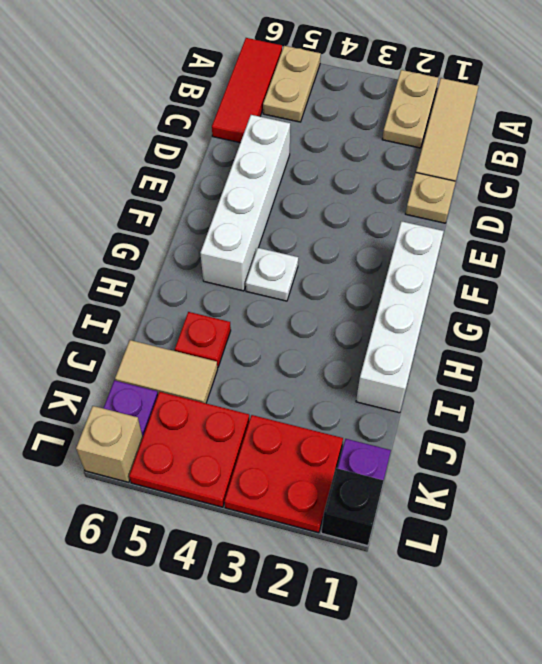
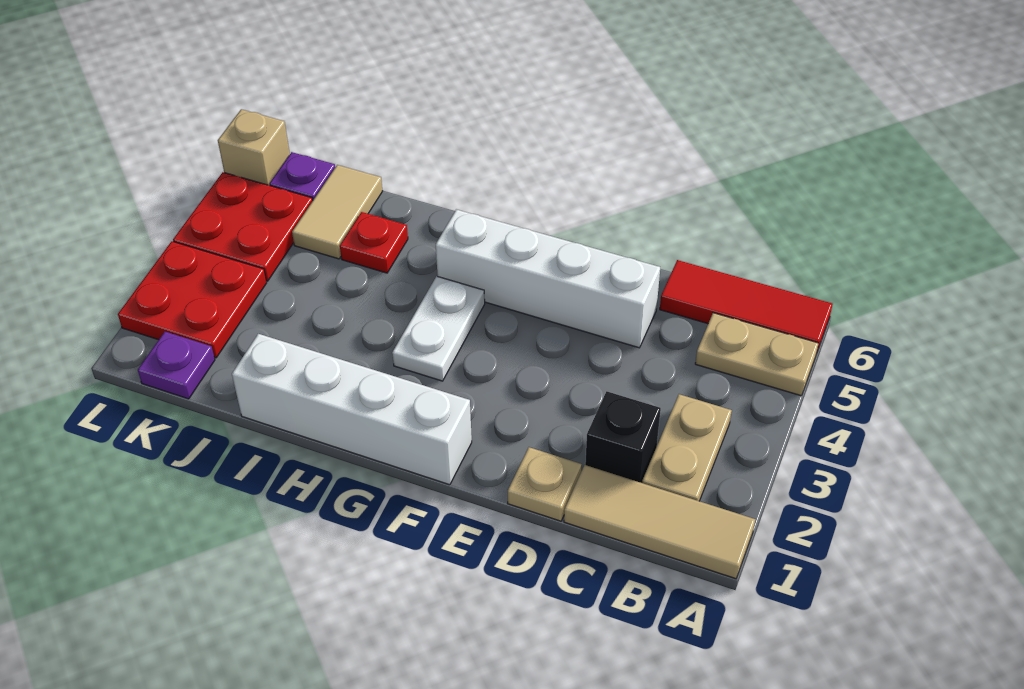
tan plate A2:B2 level 1 -> tan plate B2:B3 level 1
white plate G4 level 1 -> white plate G3:G4 level 1
black brick L1 level 1 -> black brick C2 level 1

